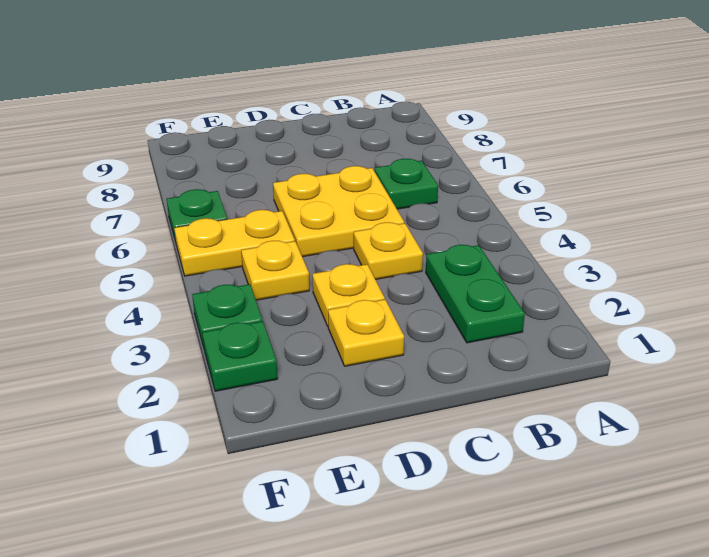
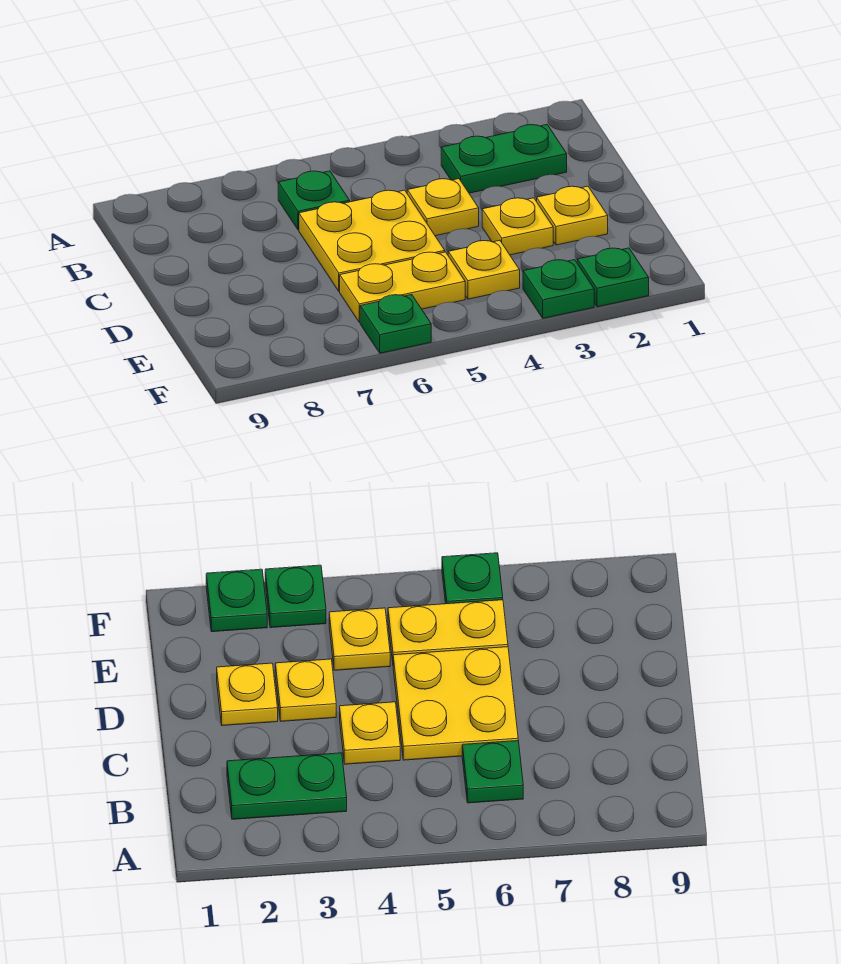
yellow plate E5:F5 level 1 -> yellow plate E5:E6 level 1

